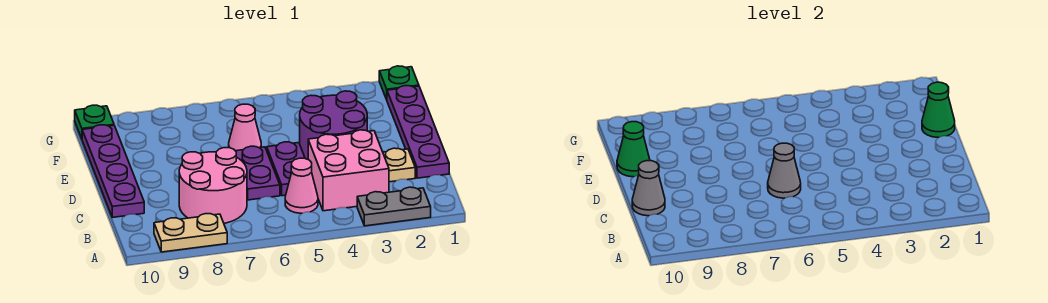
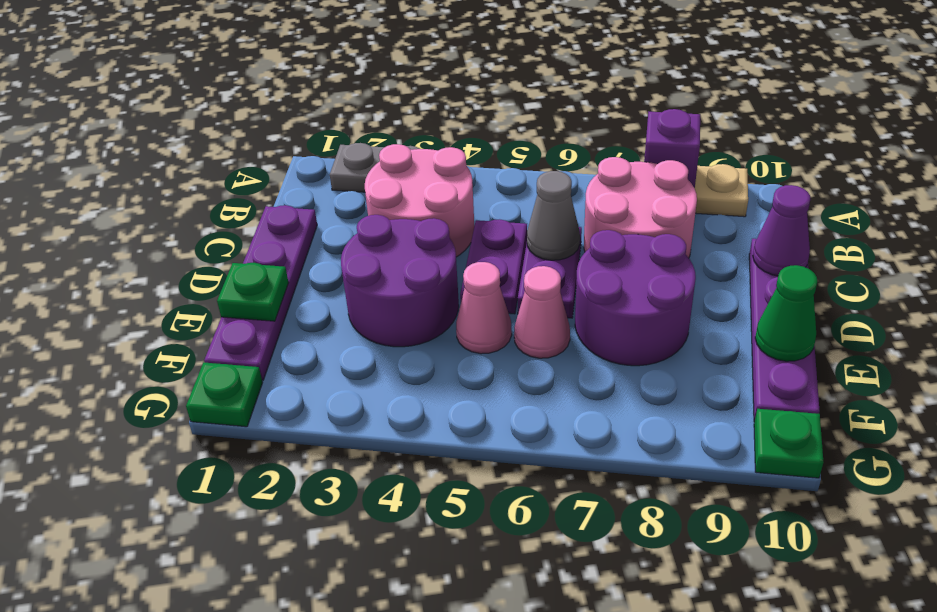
none -> purple brick A8 level 2
pink brick B3:C4 level 1 -> pink round brick B3:C4 level 1
pink cone B5 level 1 -> pink cone E5 level 1
tan plate C2 level 1 -> none
grey cone C10 level 2 -> purple cone C10 level 2
none -> purple round brick D7:E8 level 1
green cone E1 level 2 -> green plate E1 level 2

